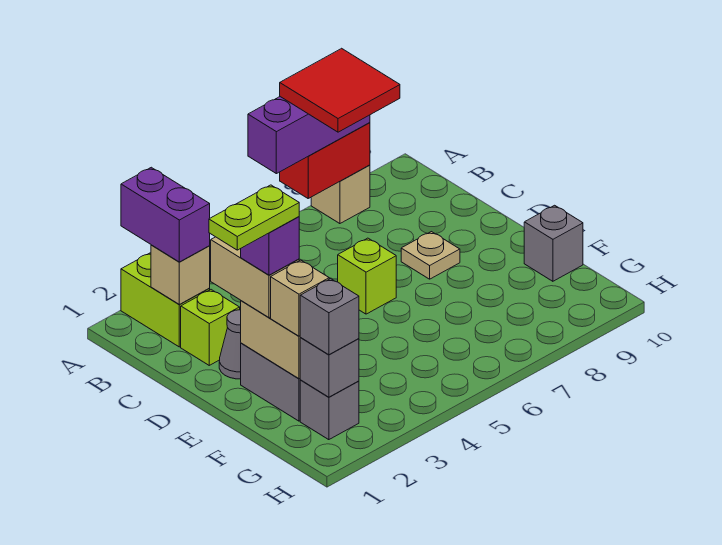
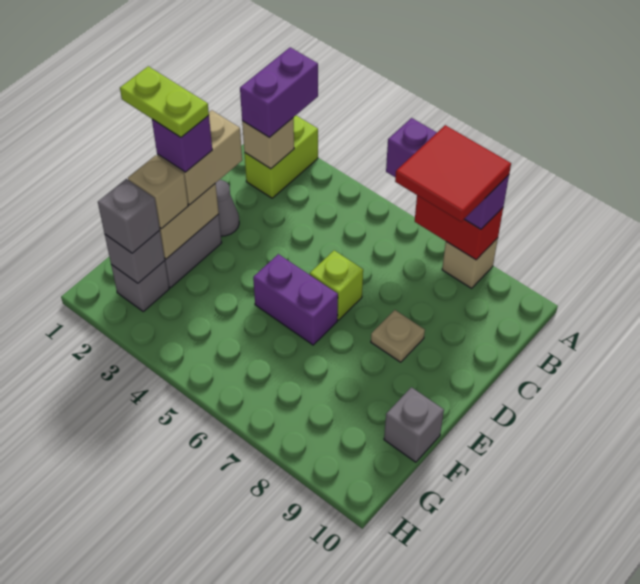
lime brick C2 level 1 -> none
none -> purple brick E5:E6 level 1

